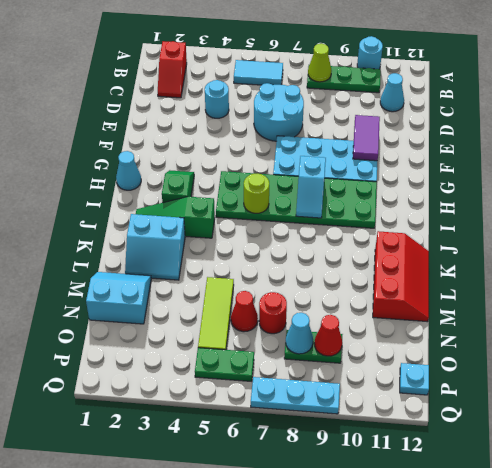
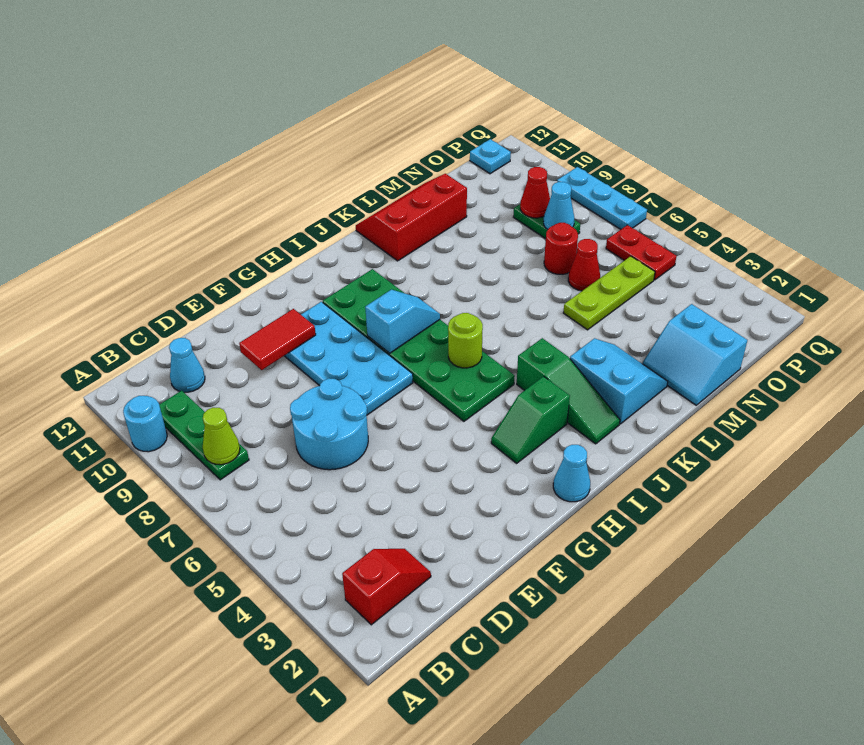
cyan tile B5:B6 level 1 -> none
cyan round brick D4 level 1 -> none
purple tile E10:F10 level 2 -> red tile E10:F10 level 2
lime tile M5:O5 level 1 -> lime plate M5:O5 level 1
green plate P5:P6 level 1 -> red plate P5:P6 level 1

